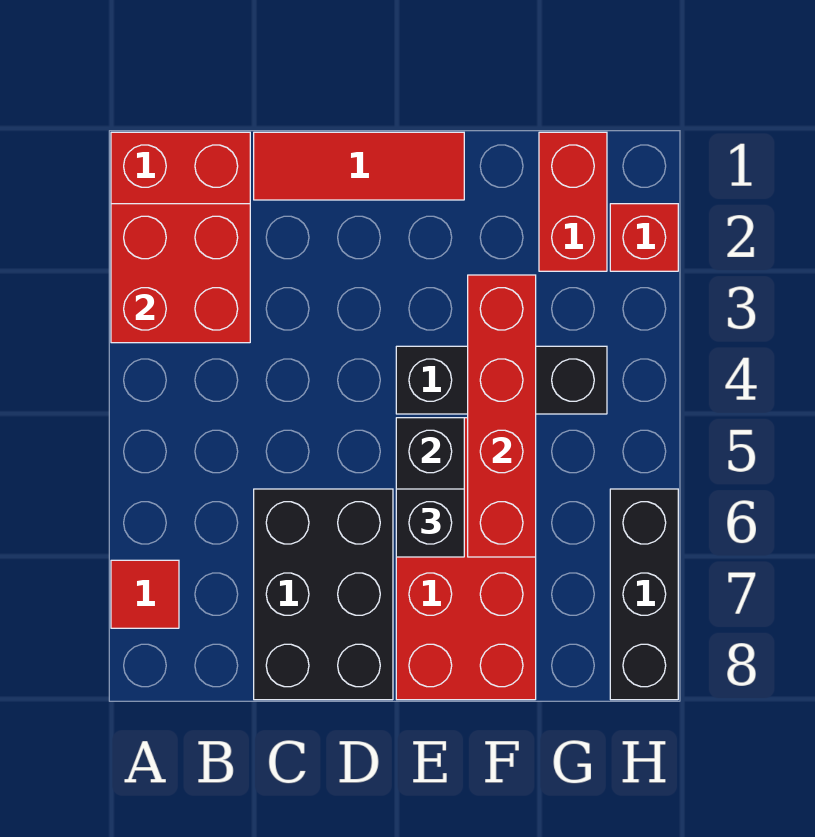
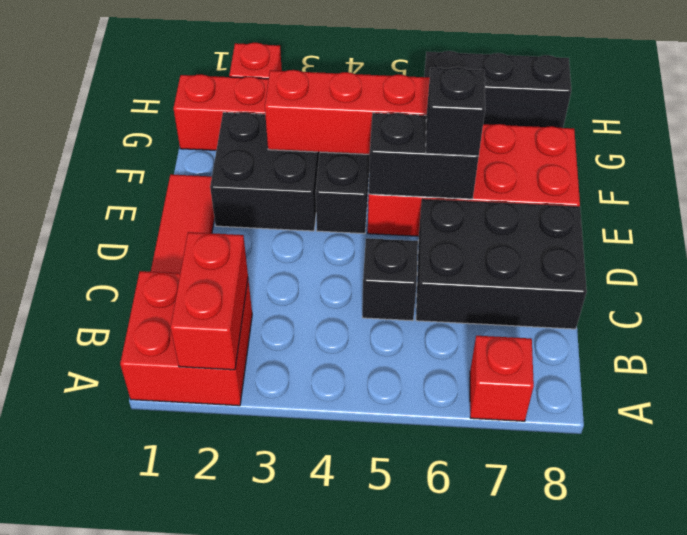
red brick A2:B3 level 2 -> red brick A2:B2 level 2
red tile A7 level 1 -> red brick A7 level 1
none -> black brick C5 level 1
none -> black brick E2:F3 level 1

